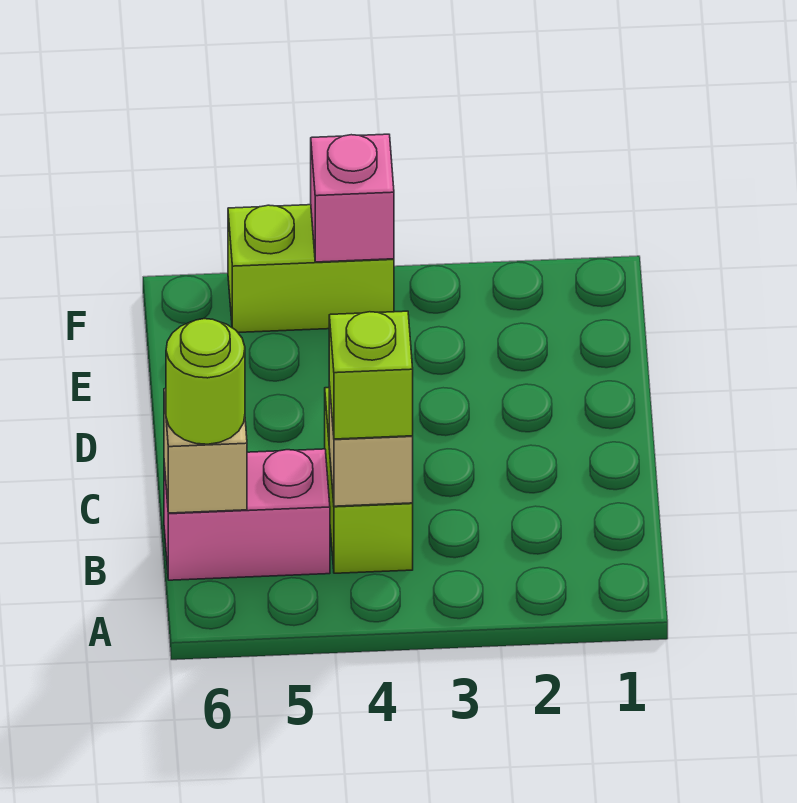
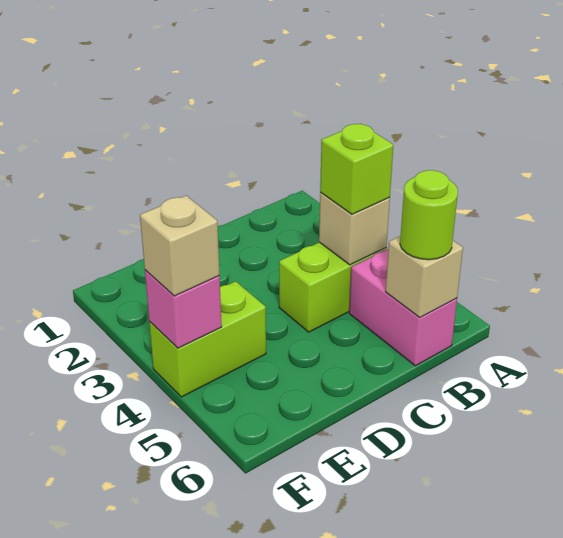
lime brick F4:F5 level 1 -> lime brick E4:F4 level 1
none -> tan brick F4 level 3

